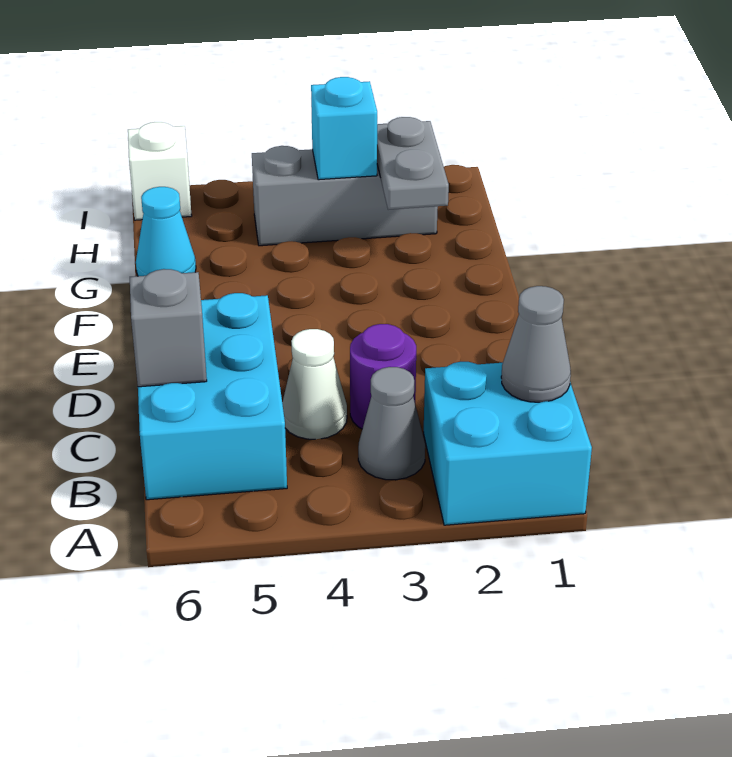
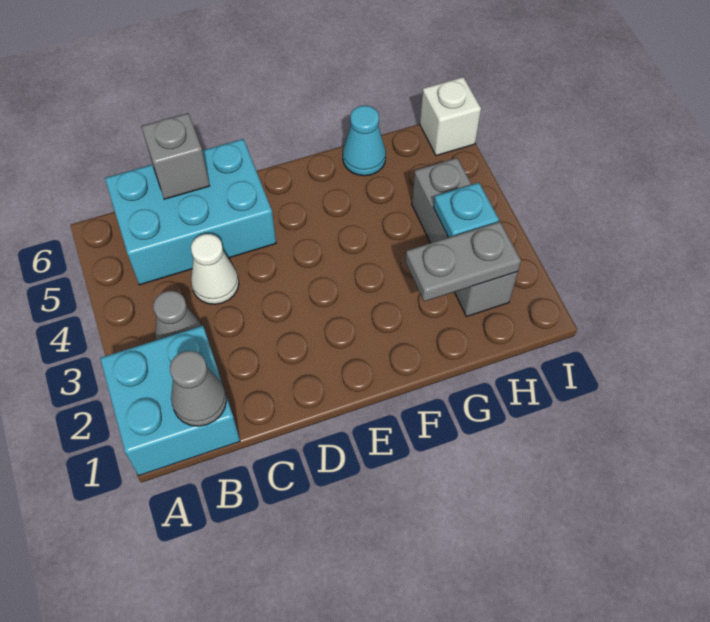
purple round brick C3 level 1 -> none
cyan brick H3 level 2 -> cyan plate H3 level 2

